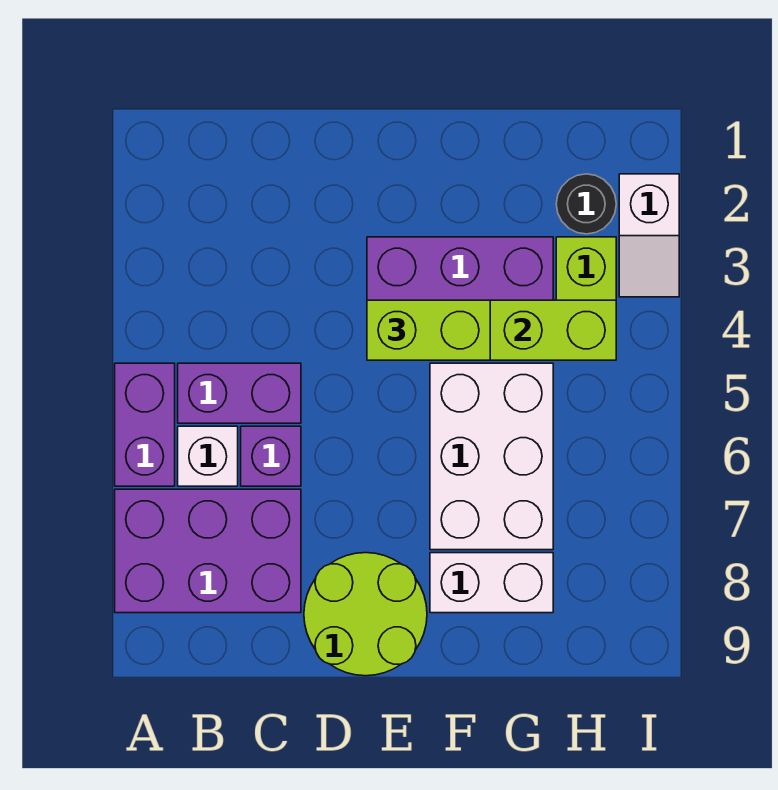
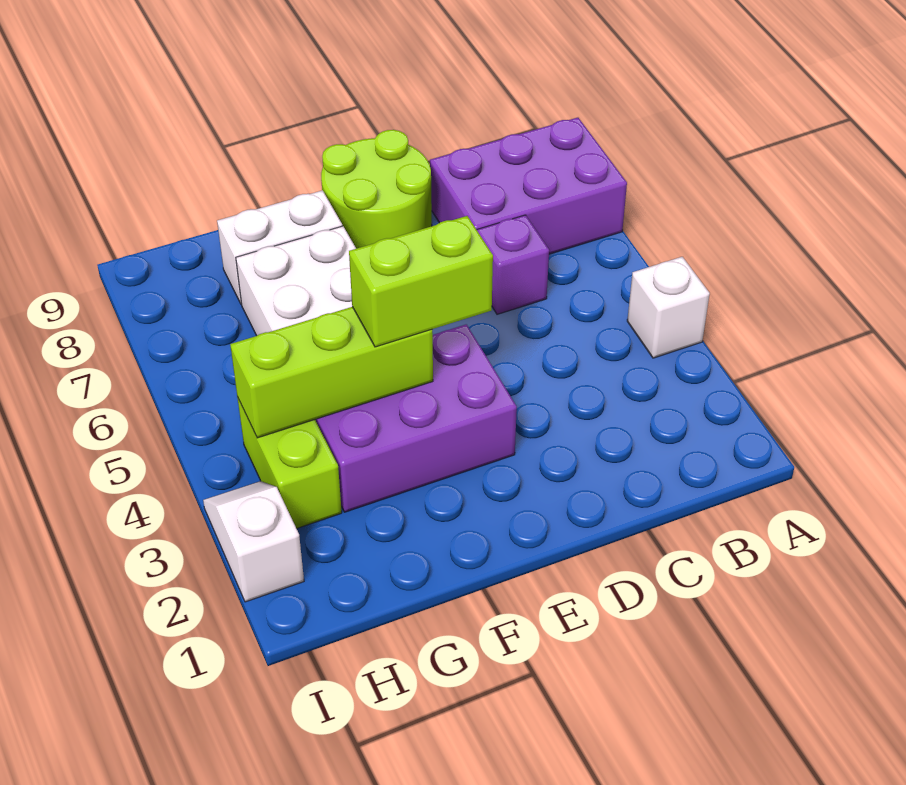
purple brick A5:A6 level 1 -> none
purple brick B5:C5 level 1 -> none
white brick B6 level 1 -> white brick A4 level 1
black round brick H2 level 1 -> none

